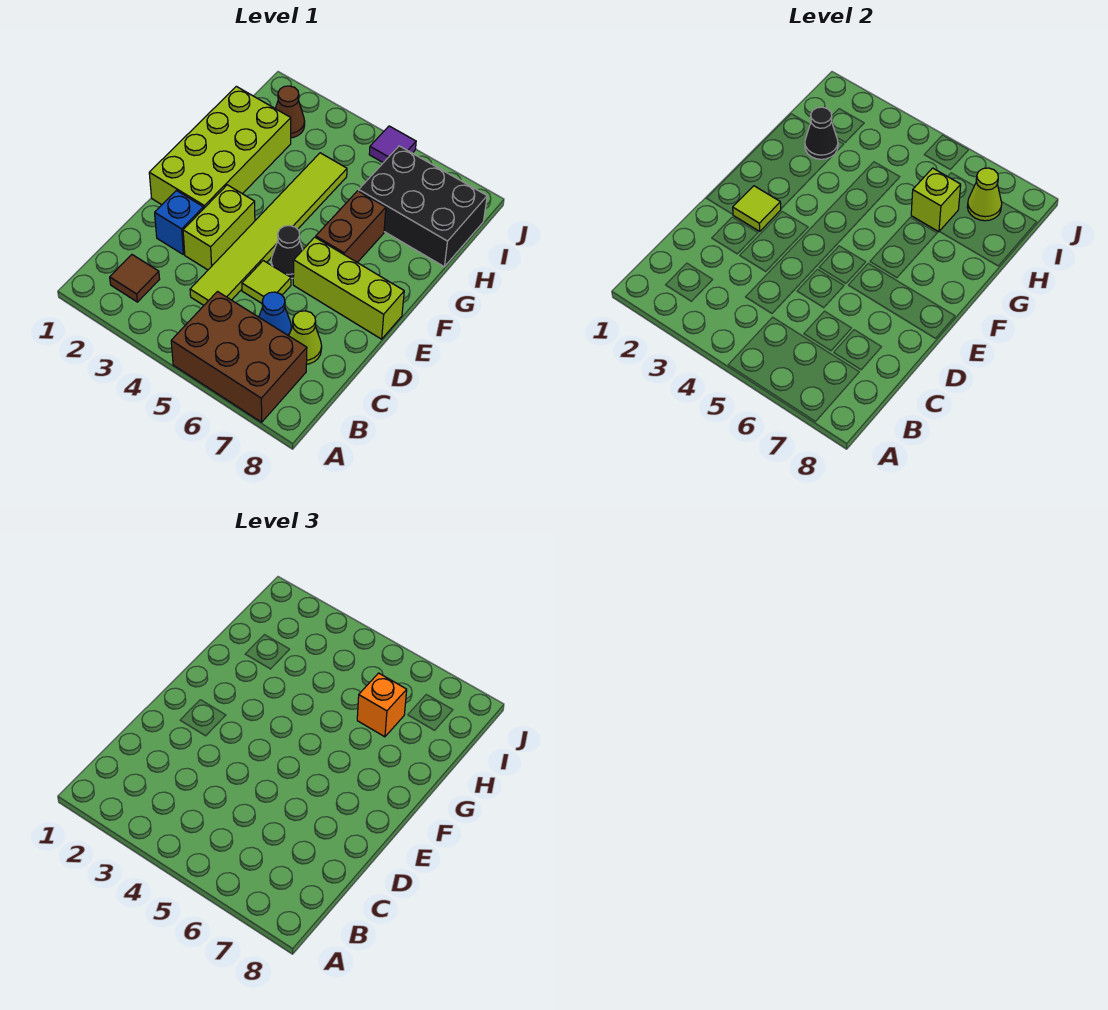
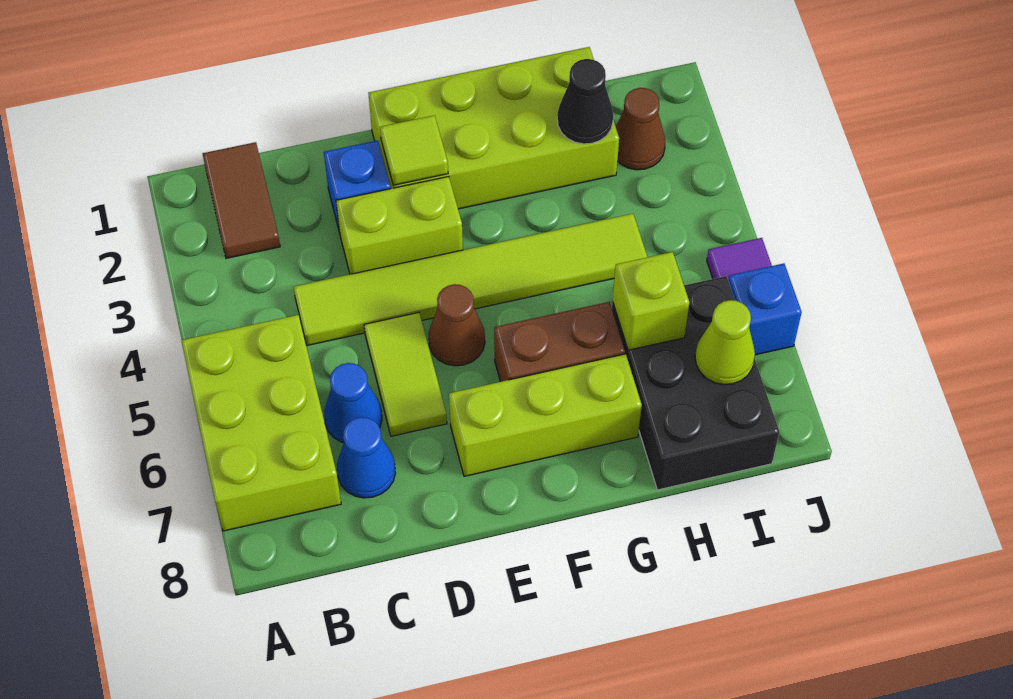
brown brick A5:B7 level 1 -> lime brick A5:B7 level 1
brown tile B2 level 1 -> brown tile B1:B2 level 1
lime cone C7 level 1 -> blue cone C7 level 1
lime tile D5 level 1 -> lime tile D5:D6 level 1
black cone E5 level 1 -> brown cone E5 level 1
lime brick E6:E8 level 1 -> lime brick E7:G7 level 1
orange brick H6 level 3 -> none
none -> blue brick J6 level 1

